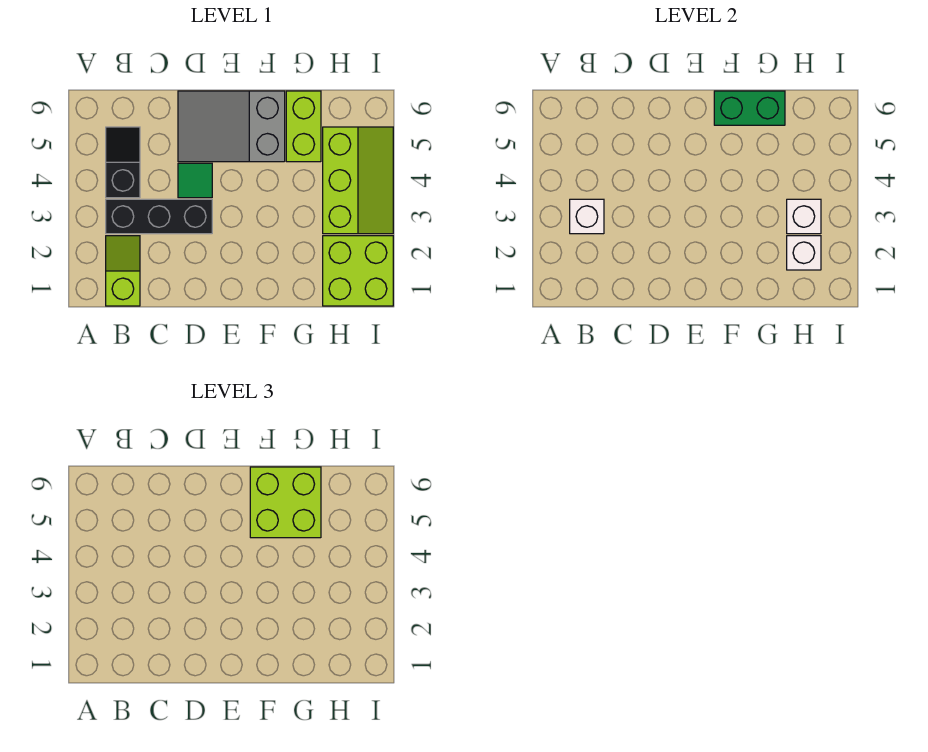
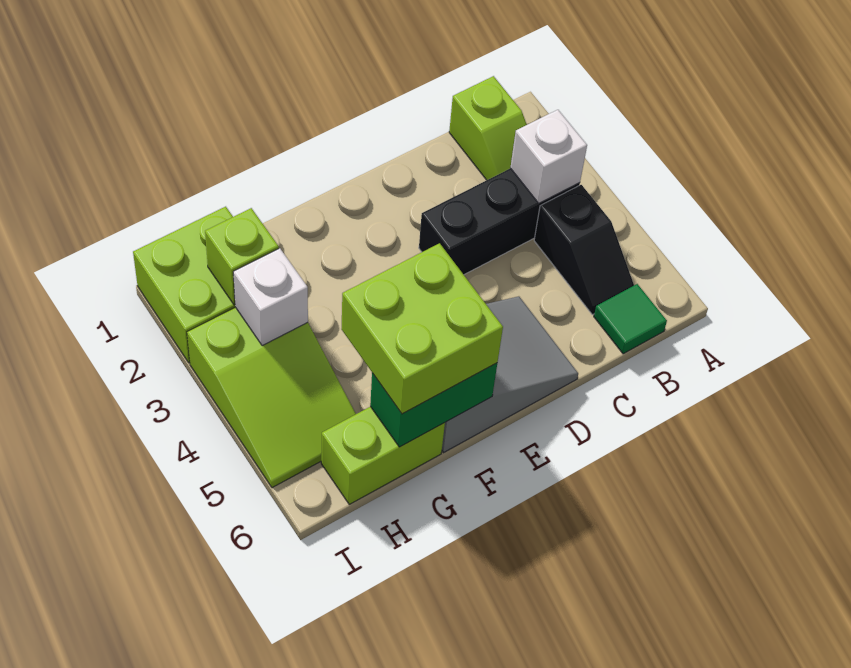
green tile D4 level 1 -> green tile B6 level 1
lime brick G5:G6 level 1 -> lime brick G6:H6 level 1
white brick H2 level 2 -> lime brick H2 level 2
lime slope H3:I5 level 1 top H -> lime slope H3:I5 level 1 top 3

